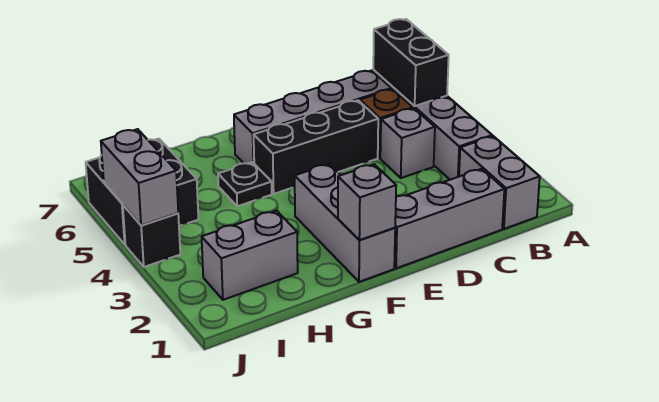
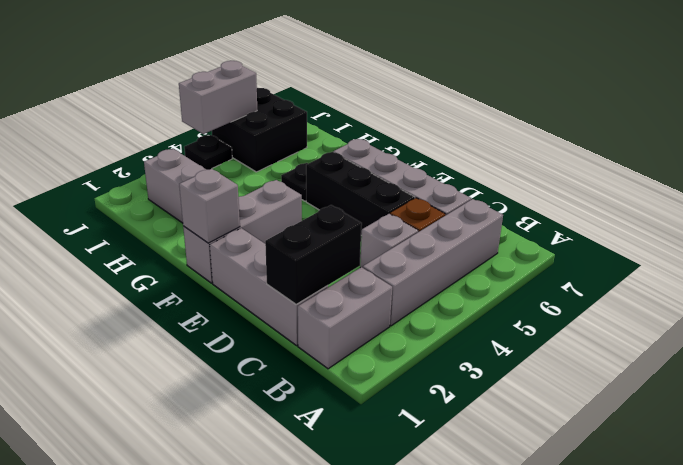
black brick B5:B6 level 2 -> black brick C1:C2 level 2
black brick J4 level 1 -> black plate J4 level 1

